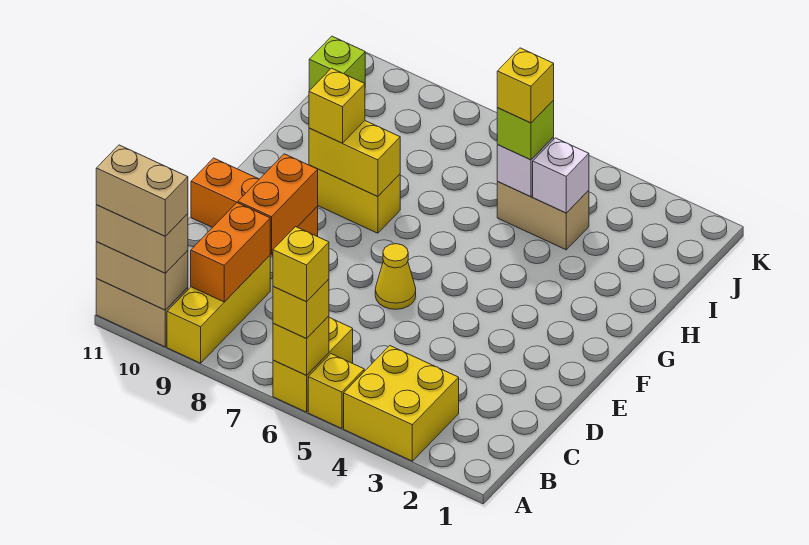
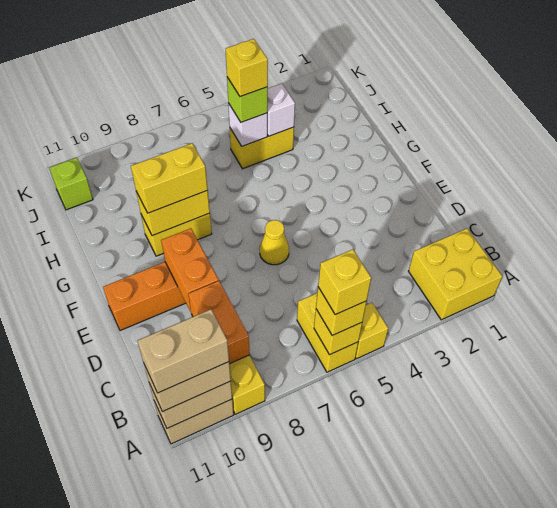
yellow brick A3:B4 level 1 -> yellow brick A1:B2 level 1
yellow brick G9 level 3 -> yellow brick G8:G9 level 3
tan brick I4:I5 level 1 -> yellow brick I4:I5 level 1

